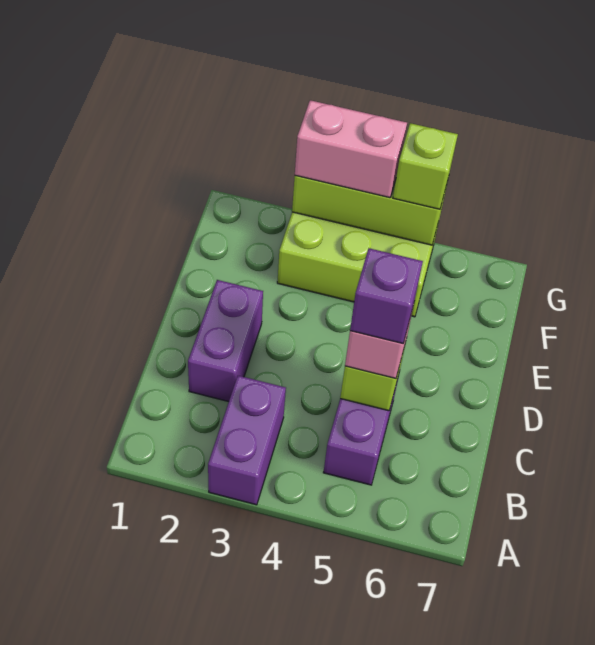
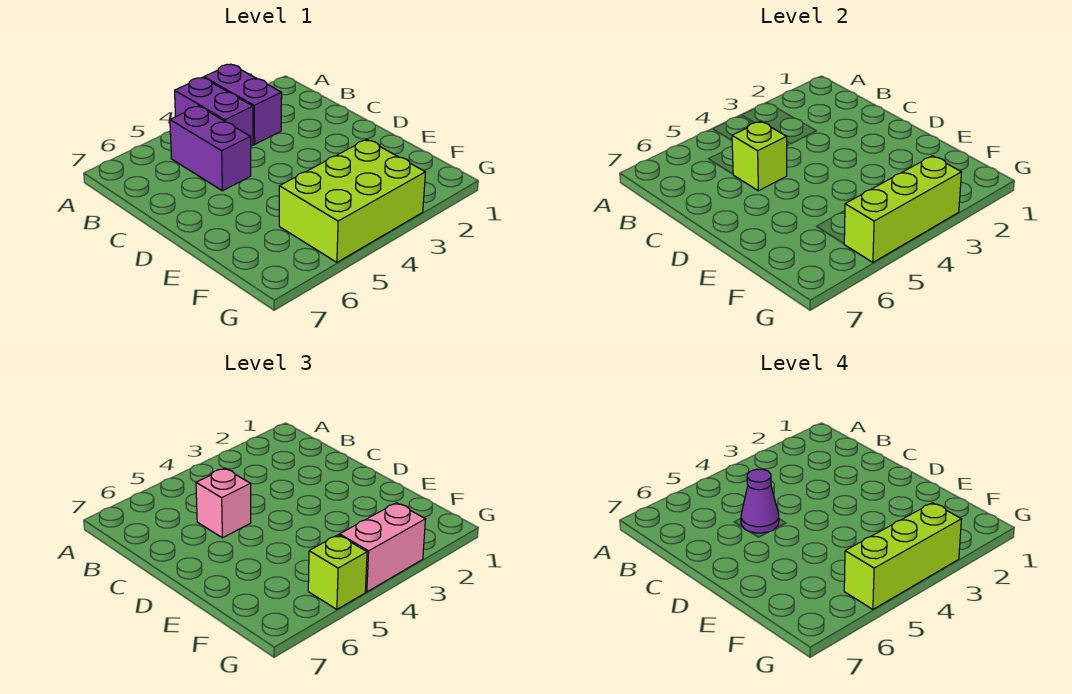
purple brick C2:D2 level 1 -> purple brick A4:B4 level 1
purple brick C5 level 4 -> purple cone C5 level 4
none -> lime brick G3:G5 level 4

